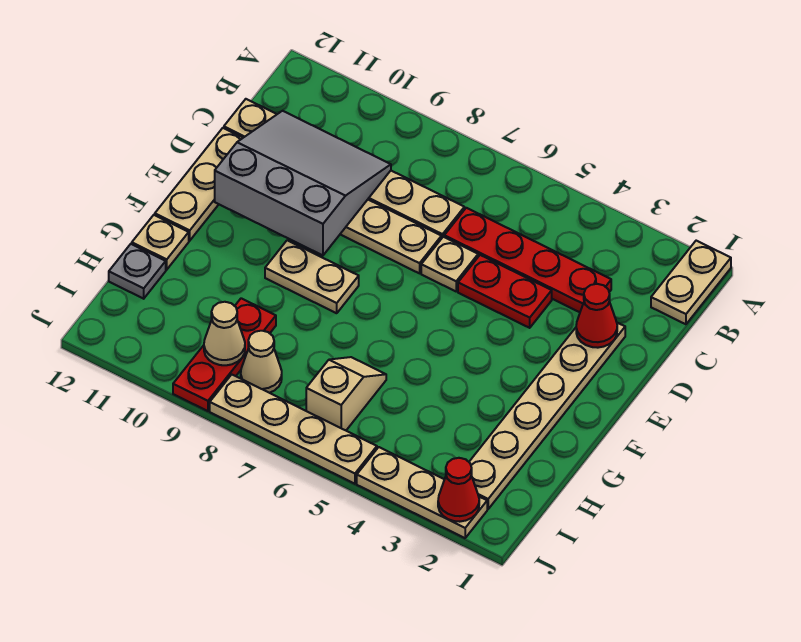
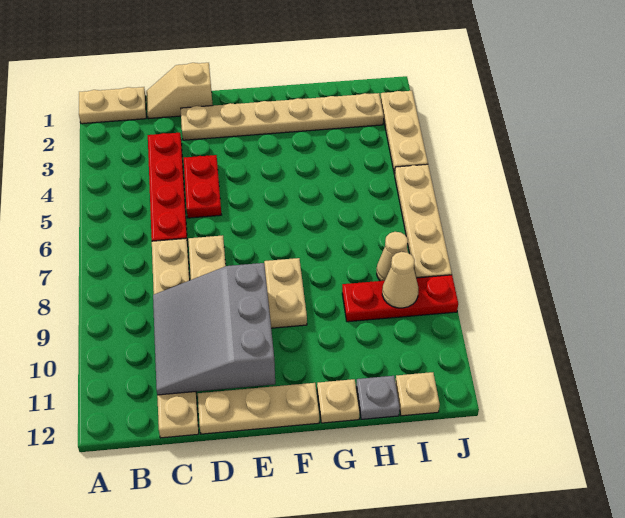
red cone D2 level 2 -> none
tan plate D6 level 1 -> tan plate I12 level 1
tan slope H6:I6 level 1 top I -> tan slope C1:D1 level 1 top D
red cone J2 level 2 -> none

